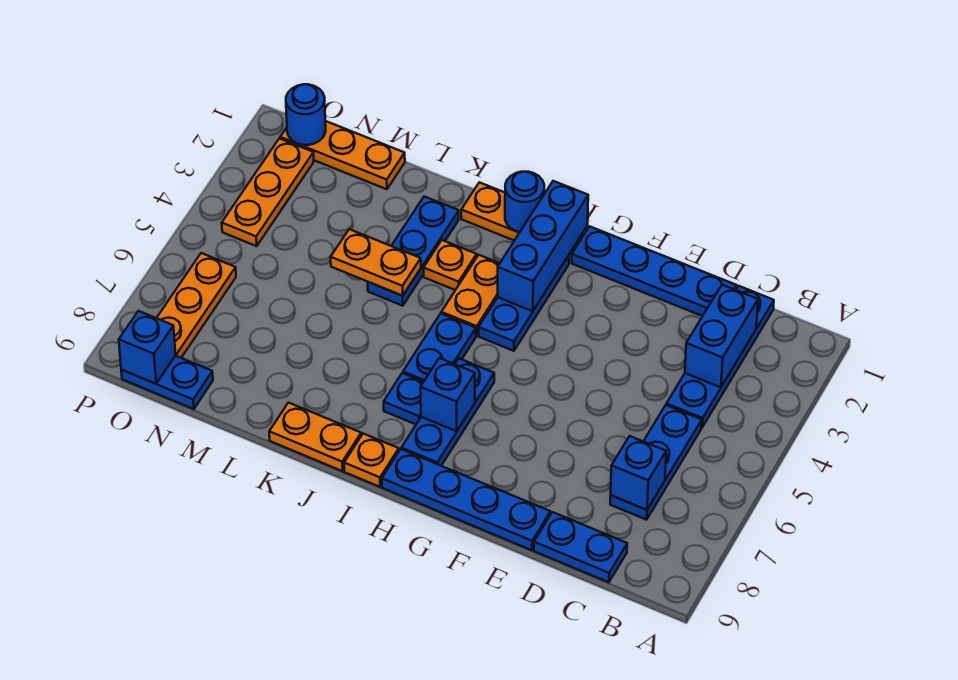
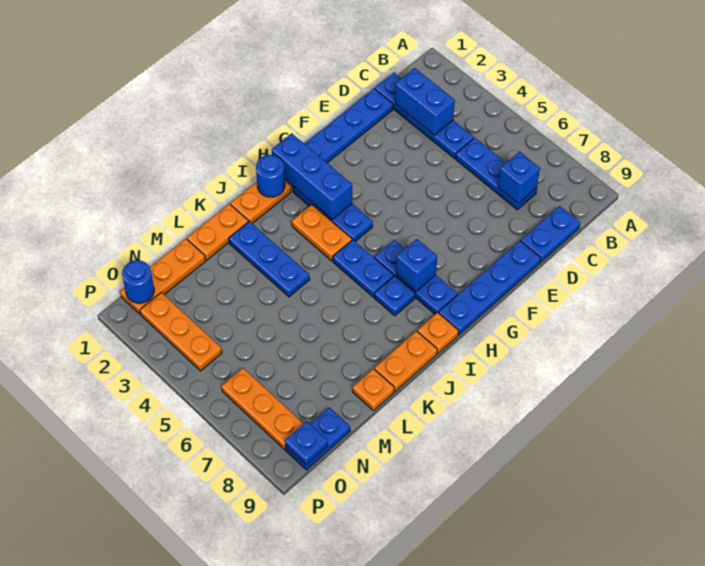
orange plate J3 level 1 -> orange plate L9 level 1
orange plate K4:L4 level 2 -> orange plate K1:L1 level 1
blue brick O9 level 2 -> blue plate O9 level 2

